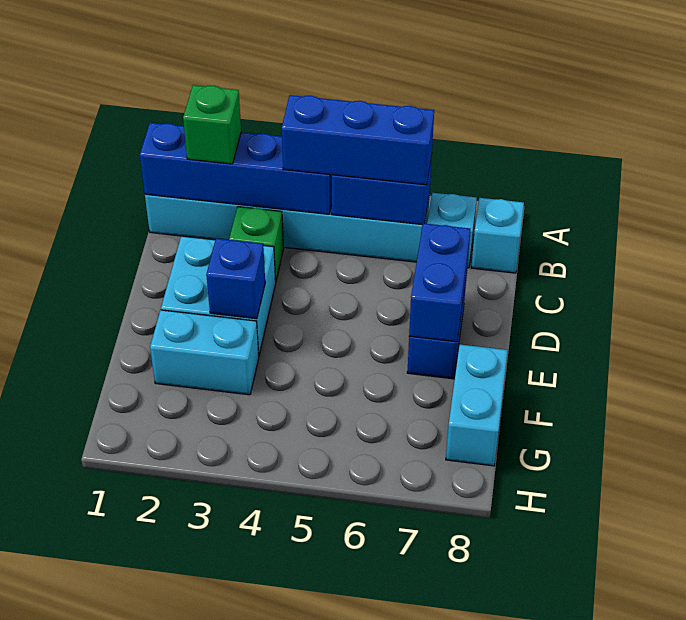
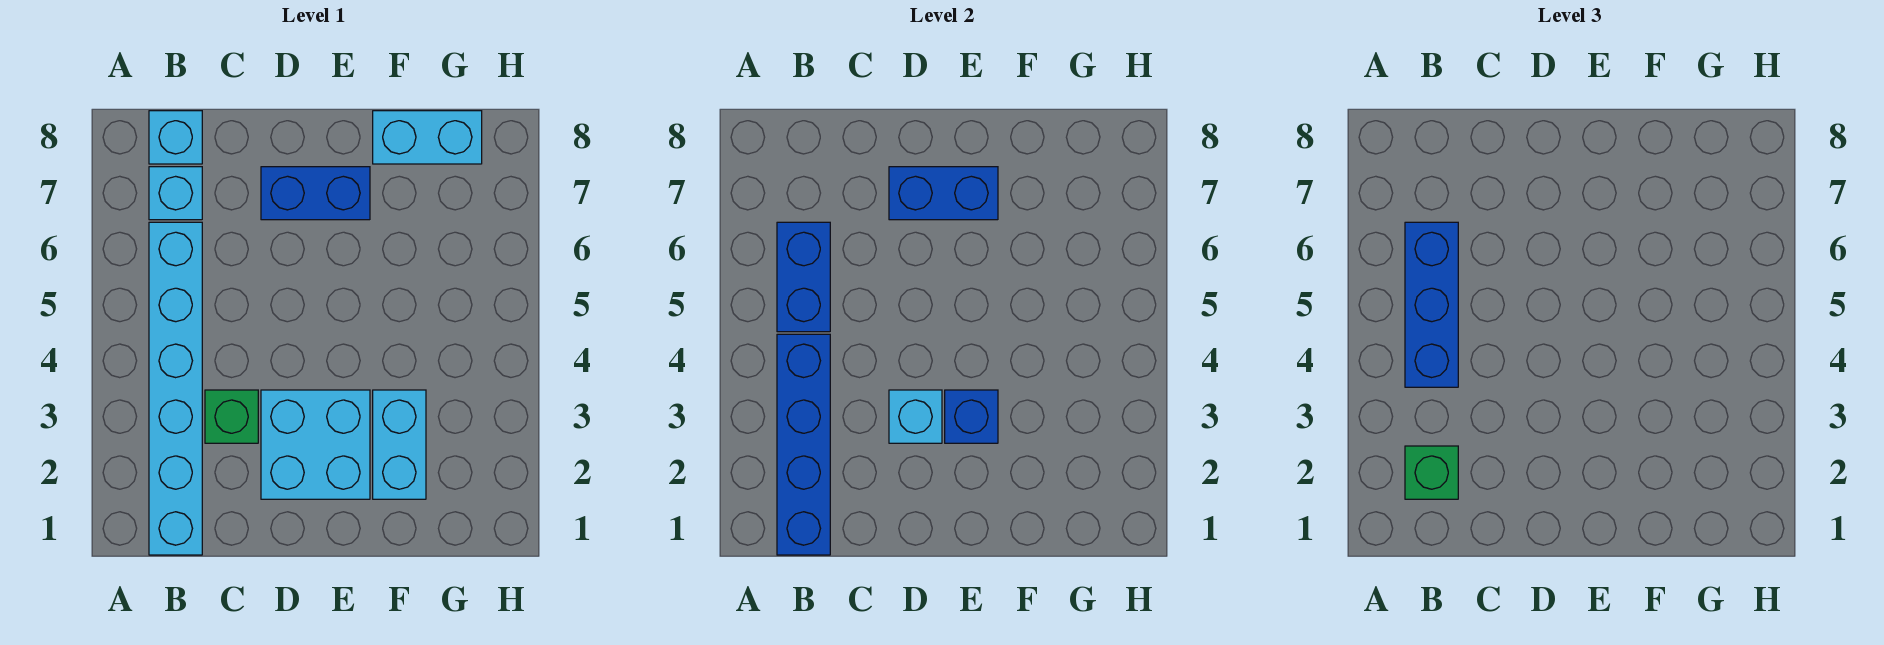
none -> cyan brick D3 level 2

